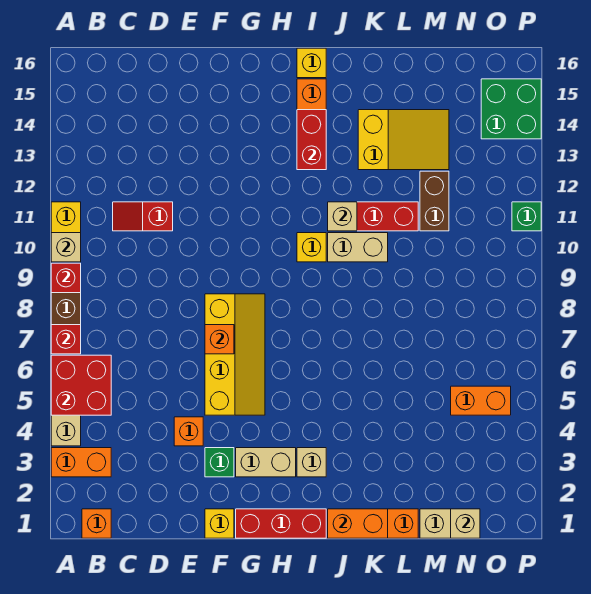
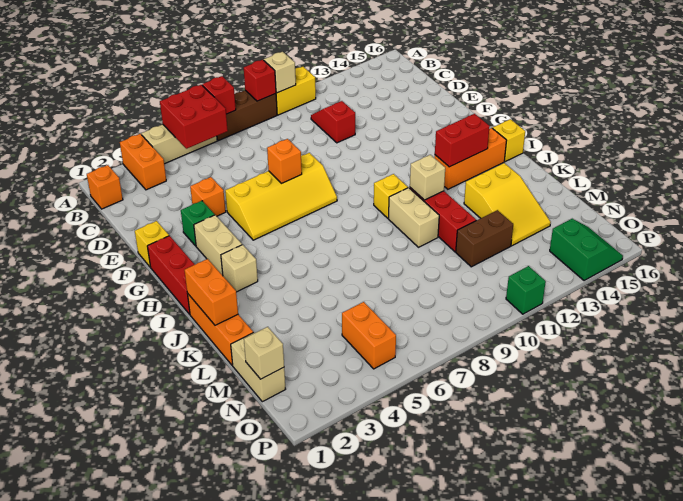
green brick O14:P15 level 1 -> green slope O14:P15 level 1 top 14

